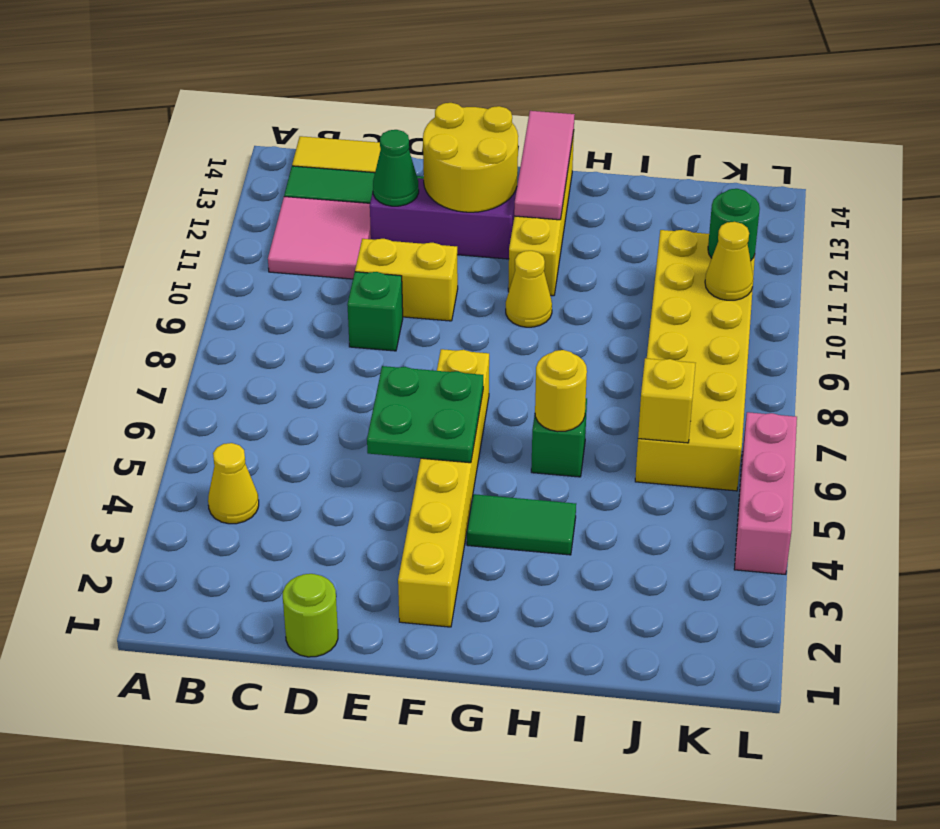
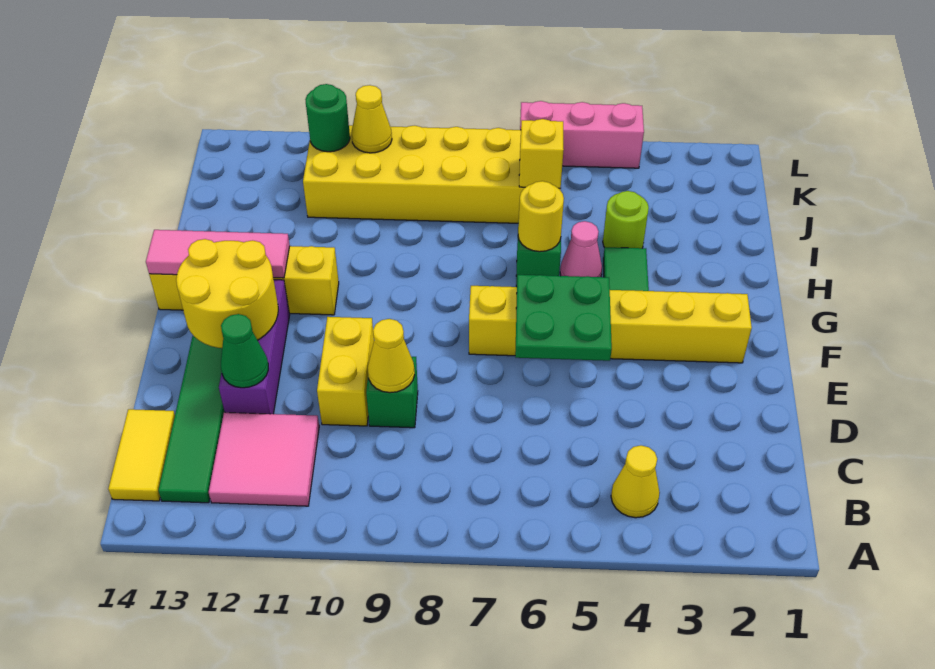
lime round brick D1 level 1 -> lime round brick I4 level 1
yellow cone G10 level 1 -> yellow cone D9 level 2
none -> pink cone H5 level 1

